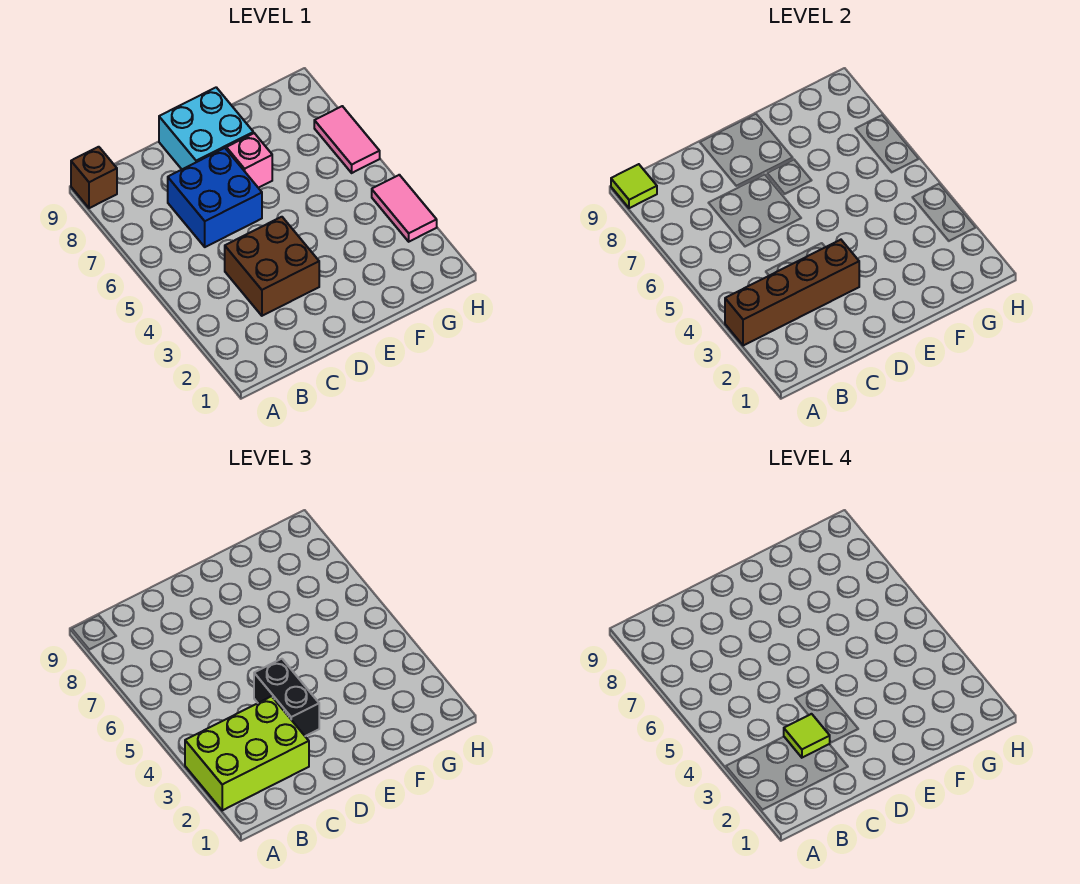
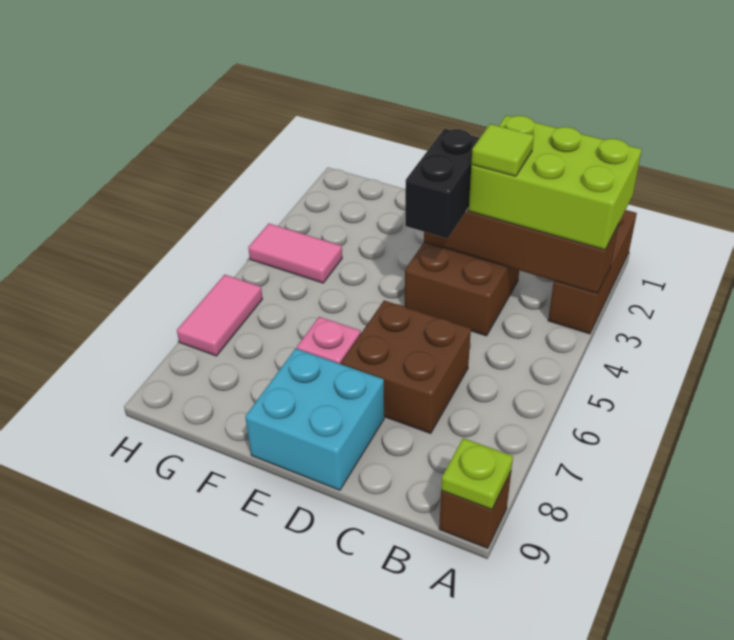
none -> brown brick A1:A3 level 1
lime tile A9 level 2 -> lime plate A9 level 2
blue brick C6:D7 level 1 -> brown brick C6:D7 level 1
pink tile H3:H4 level 1 -> pink tile G4:H4 level 1

